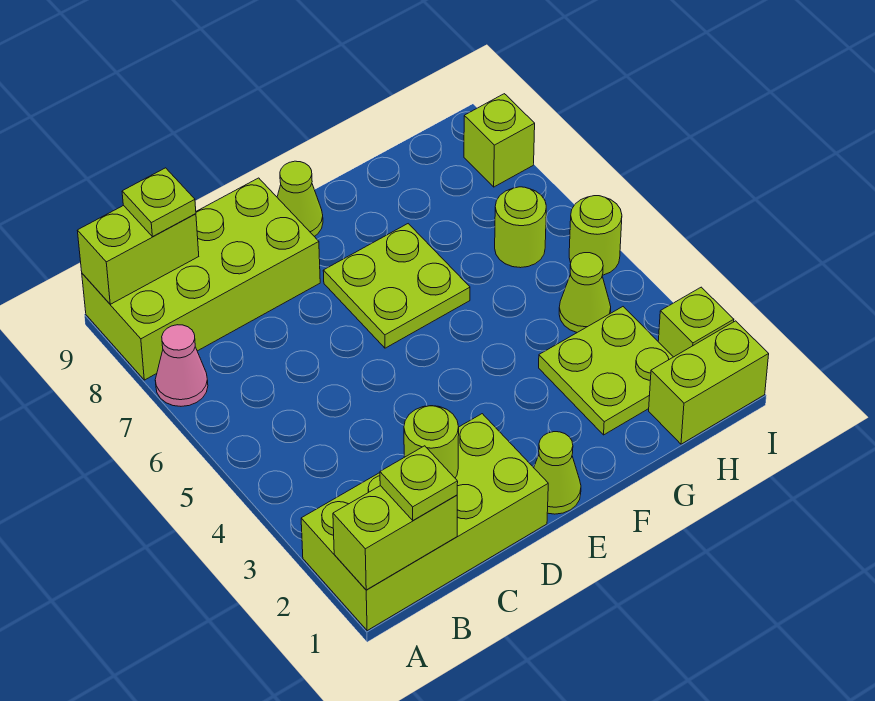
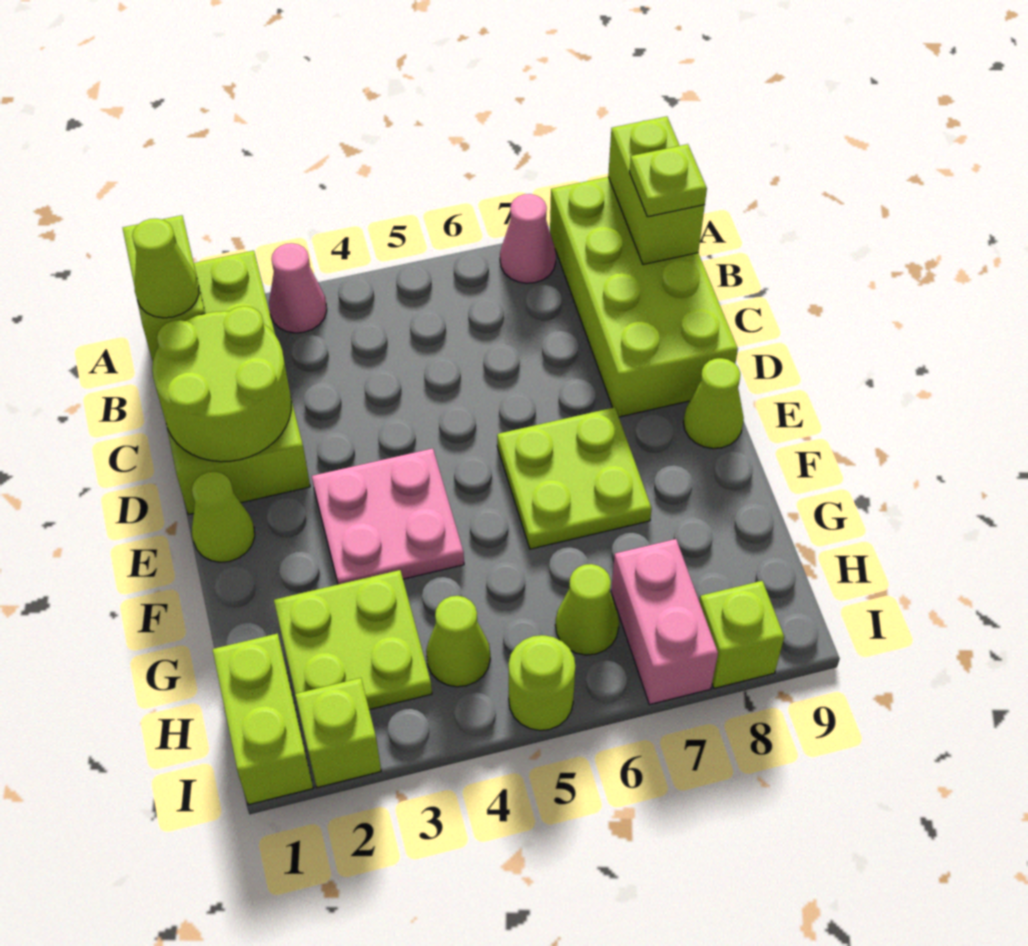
none -> pink cone A3 level 1
lime plate B1 level 3 -> lime cone B1 level 3
lime round brick C2 level 2 -> lime round brick C1:D2 level 2
none -> pink plate E3:F4 level 1
lime round brick H6 level 1 -> lime cone H6 level 1
none -> pink brick H7:I7 level 1

